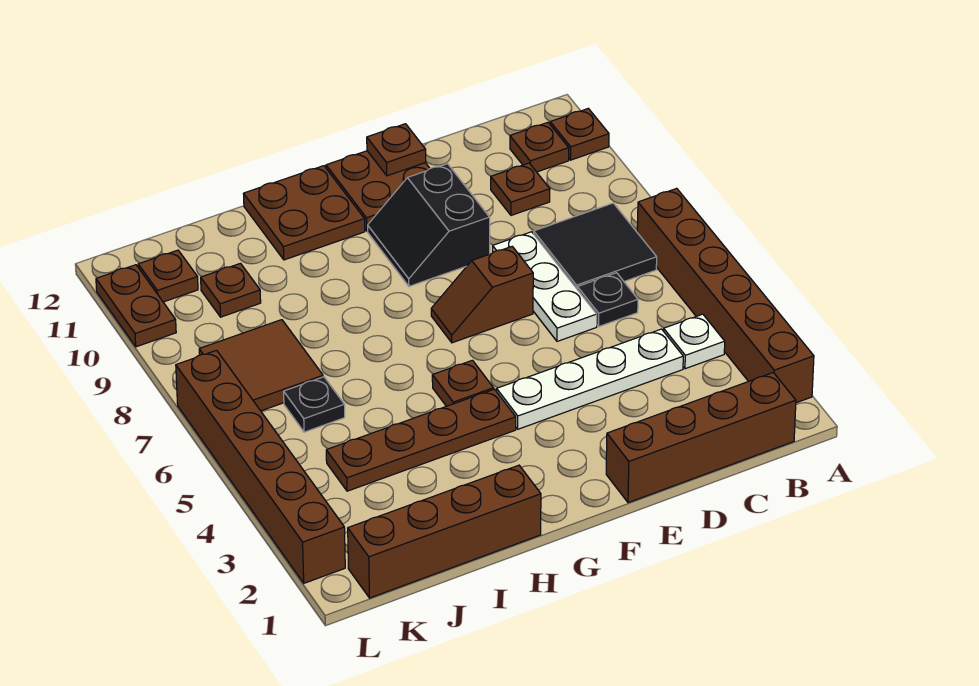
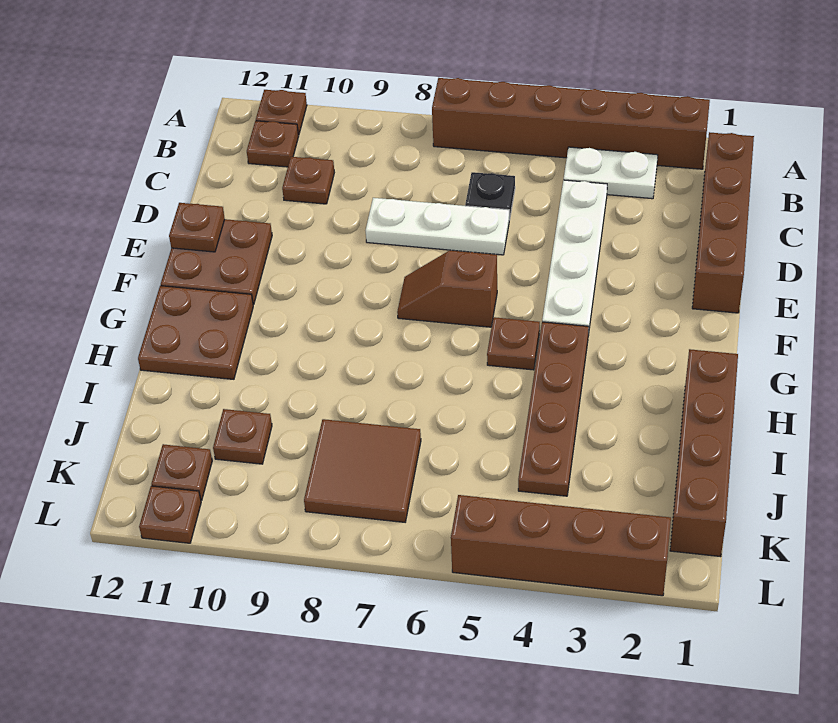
white plate B4 level 1 -> white plate B3:B4 level 1
black tile B7:C8 level 1 -> none
brown slope E7:F7 level 1 top E -> brown slope F6:F7 level 1 top 6
black slope E9:F10 level 1 top E -> none
black plate J6 level 1 -> none
brown brick L2:L7 level 1 -> brown brick L2:L5 level 1
brown plate L10:L11 level 1 -> brown plate L11 level 1

